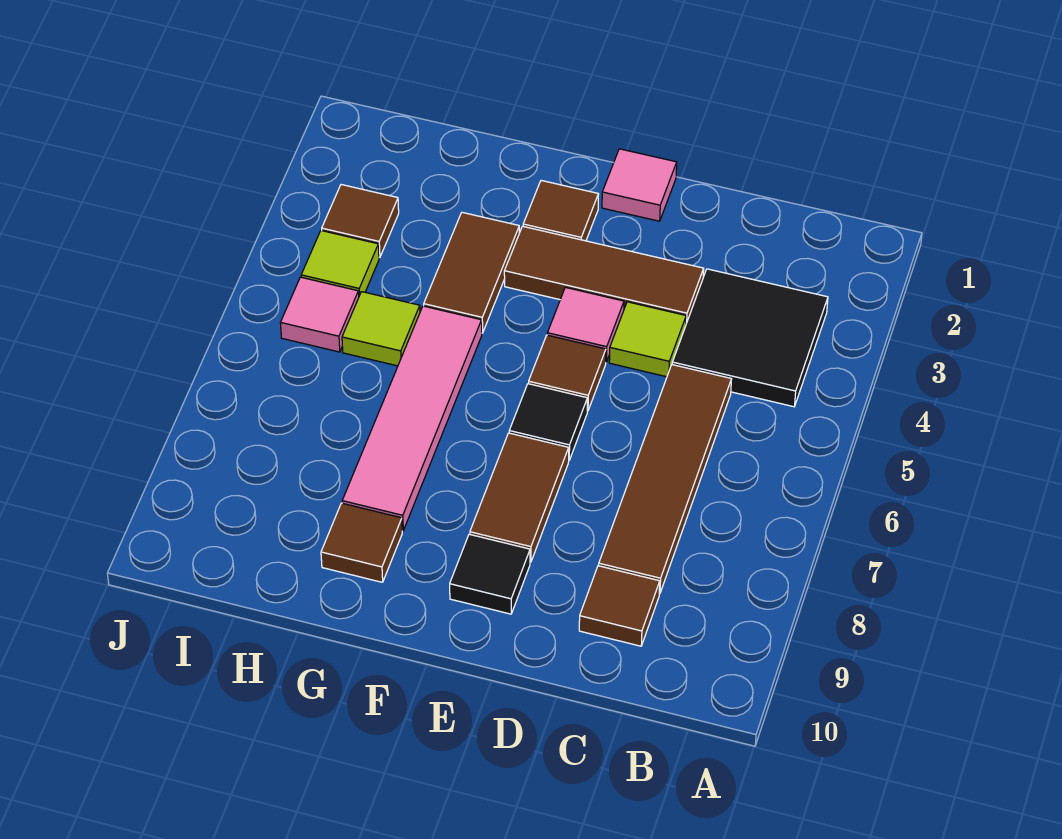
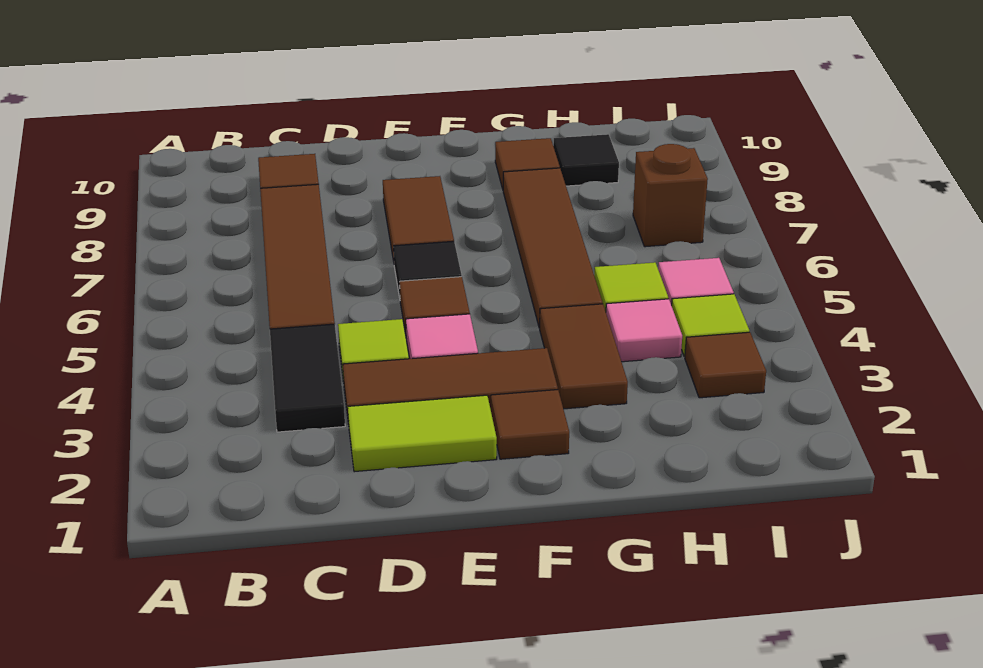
black tile B3:C4 level 1 -> black tile C3:C4 level 1
none -> lime tile D2:E2 level 1
pink tile E1 level 1 -> pink tile H4 level 1
black tile E9 level 1 -> black tile H9 level 1
pink tile G5:G8 level 1 -> brown tile G5:G8 level 1
none -> brown brick I7 level 1

